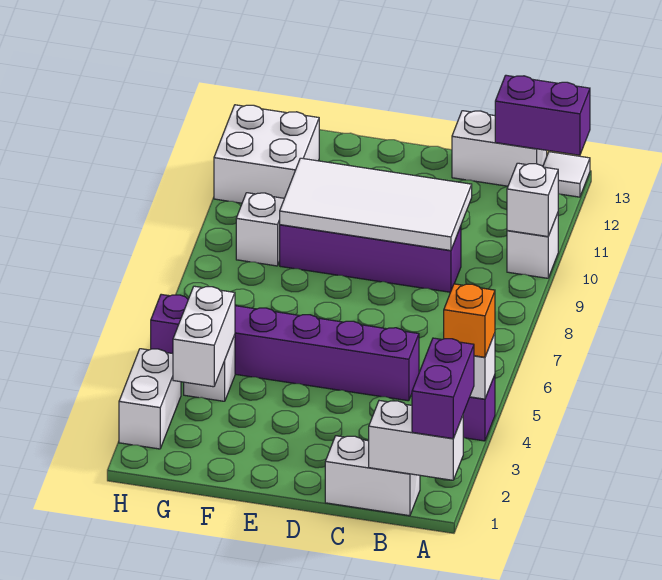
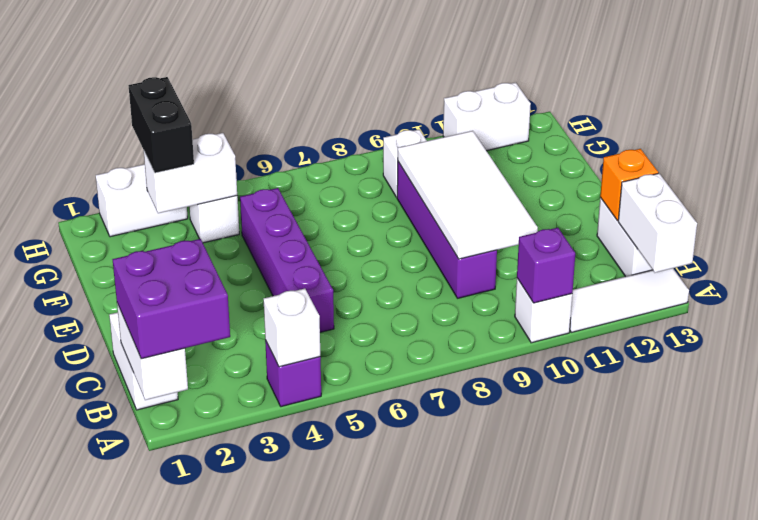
purple brick A1:A2 level 3 -> purple brick A1:B2 level 3
orange brick A4 level 3 -> orange brick C13 level 2
white brick A10 level 2 -> purple brick A10 level 2
white tile A13 level 1 -> white tile A11:A13 level 1
purple brick A13:B13 level 2 -> white brick A13:B13 level 2
purple brick C5:H5 level 1 -> purple brick C5:F5 level 1
none -> black brick G3:H3 level 3
white brick G11:H12 level 1 -> white brick H11:H12 level 1

